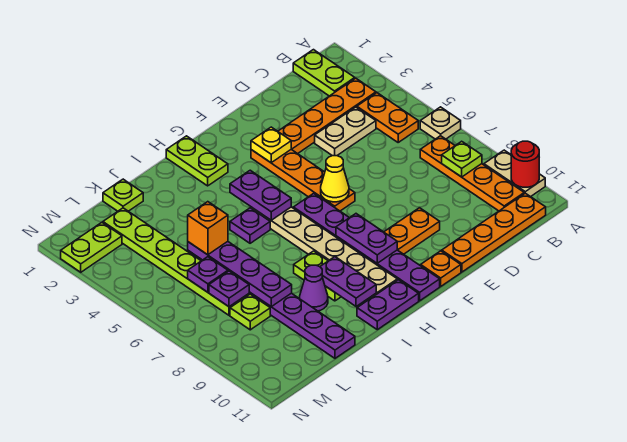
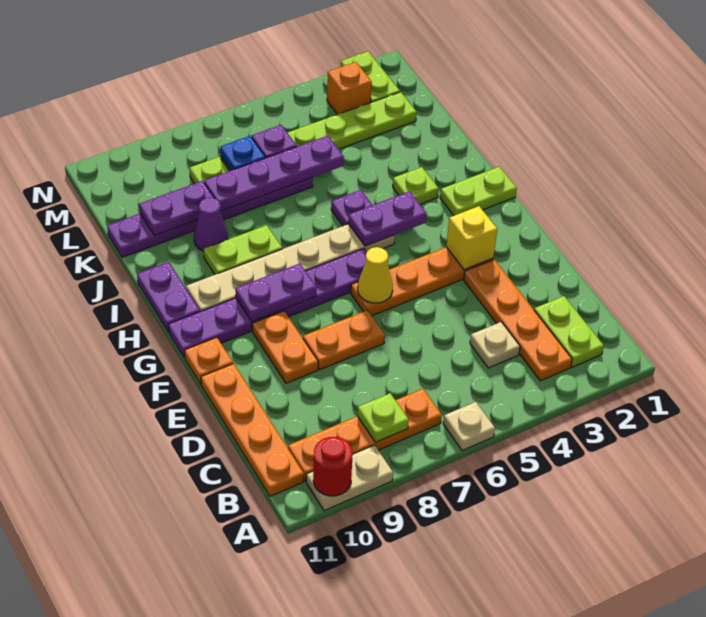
lime plate B1:B2 level 1 -> lime plate B2:C2 level 1
orange plate B4:B5 level 1 -> orange plate E7:E8 level 1
tan plate C4:D4 level 1 -> tan plate C4 level 1
yellow plate F3 level 2 -> yellow brick F3 level 2
purple plate I9:I10 level 2 -> purple plate K9:K10 level 2
lime plate K1 level 1 -> lime plate I3 level 1
orange brick K5 level 3 -> orange brick M3 level 1
purple plate L7 level 2 -> blue plate L7 level 2

